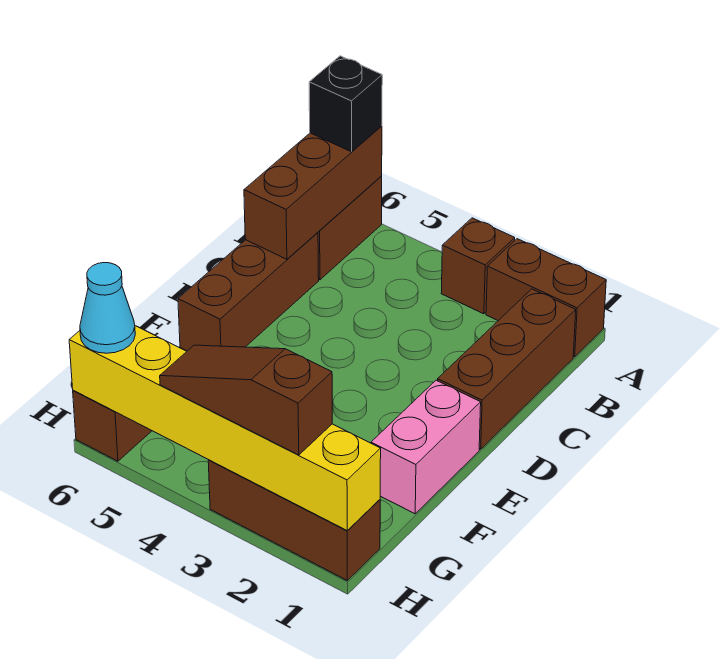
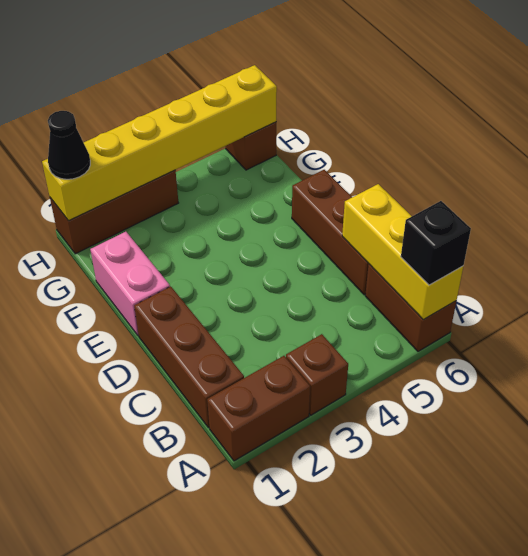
brown brick A6:C6 level 2 -> yellow brick A6:C6 level 2
none -> black cone H1 level 3
brown slope H2:H4 level 3 top 2 -> none
cyan cone H6 level 3 -> none

